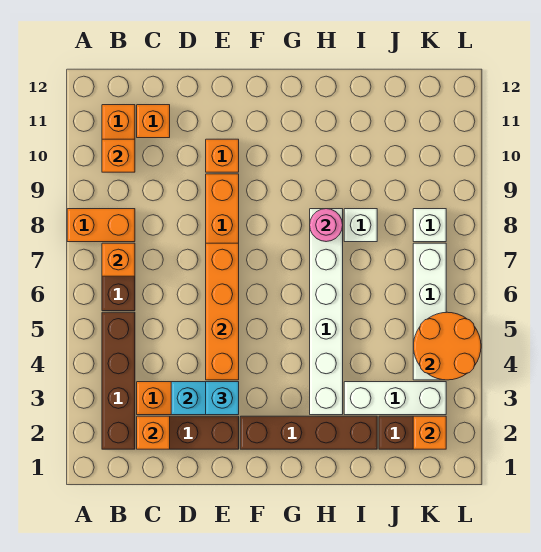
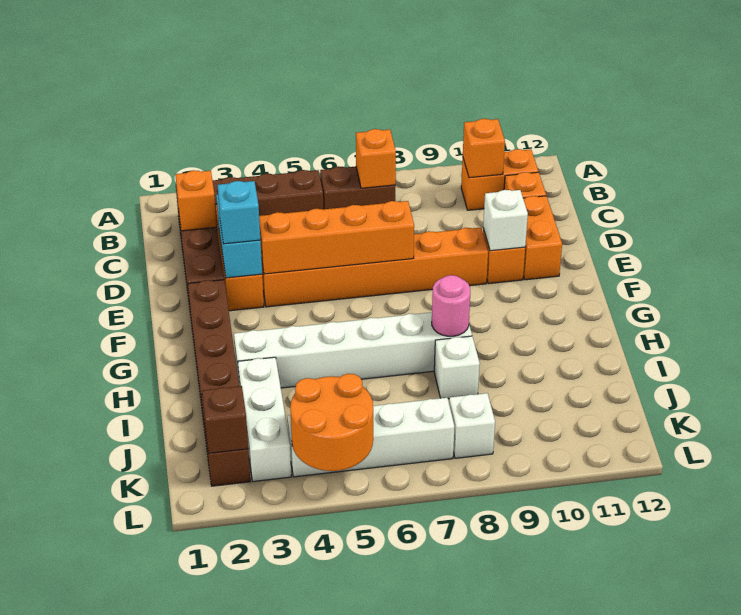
orange brick A8:B8 level 1 -> orange brick D11:E11 level 1
none -> white brick E10 level 2
orange brick K2 level 2 -> brown brick K2 level 2

